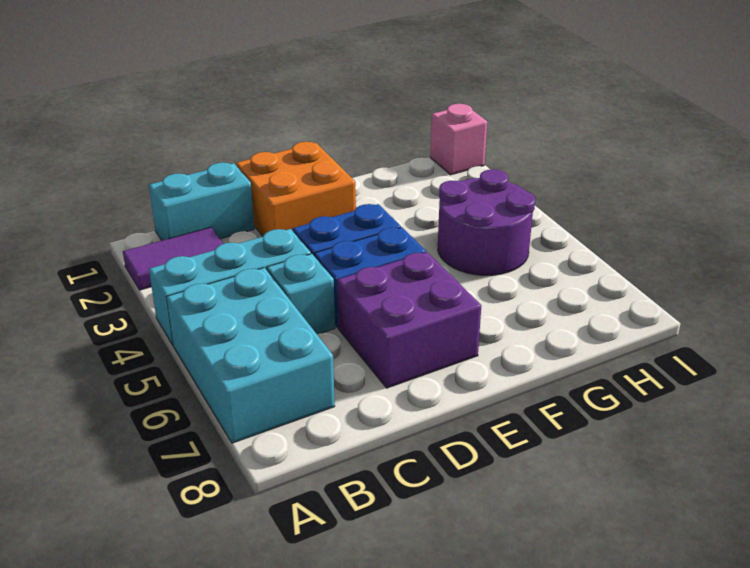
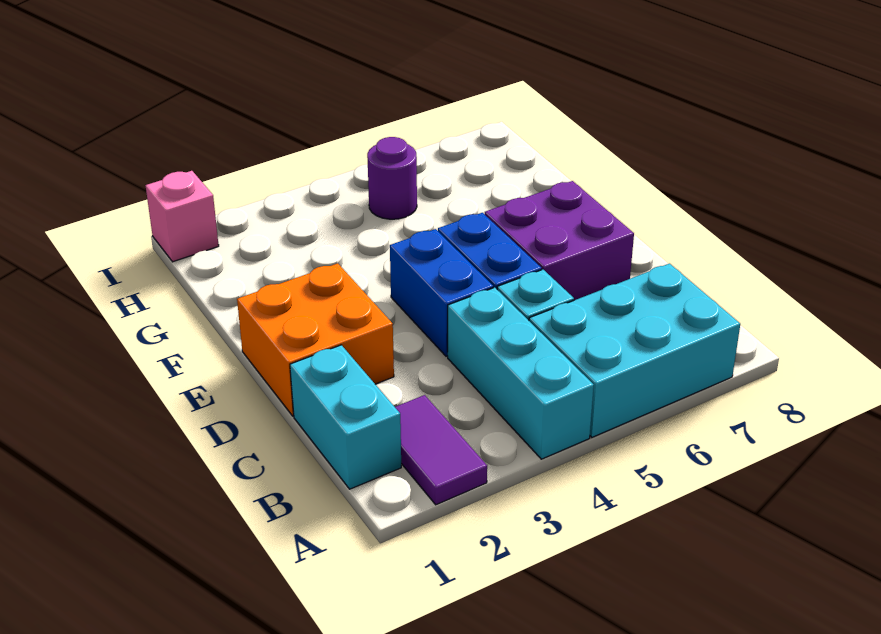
purple round brick G4:H5 level 1 -> purple round brick H5 level 1

